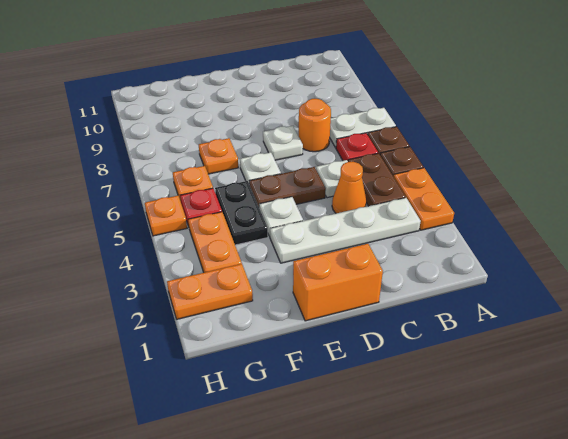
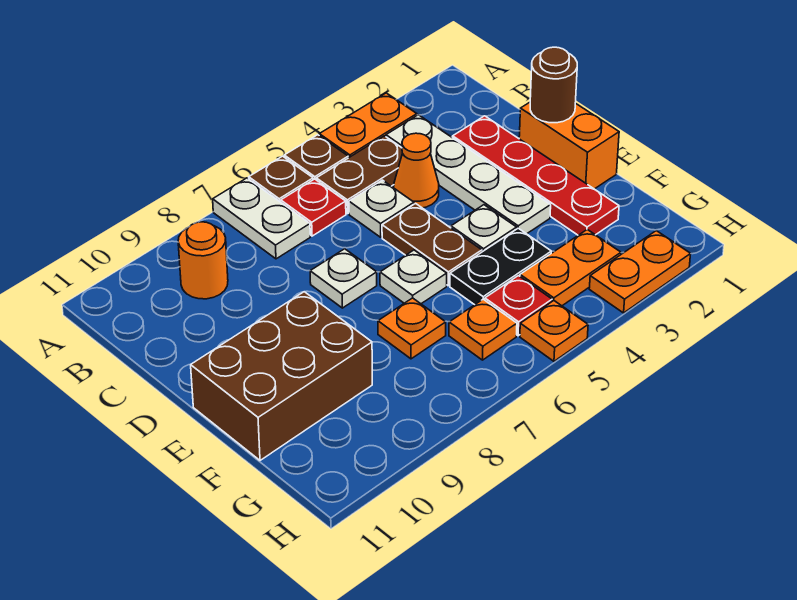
none -> red plate C2:F2 level 1
orange round brick C7 level 1 -> orange round brick B9 level 1
none -> brown round brick D1 level 2
none -> brown brick E9:F11 level 1
orange plate G2:H2 level 1 -> orange plate H2:H3 level 1

